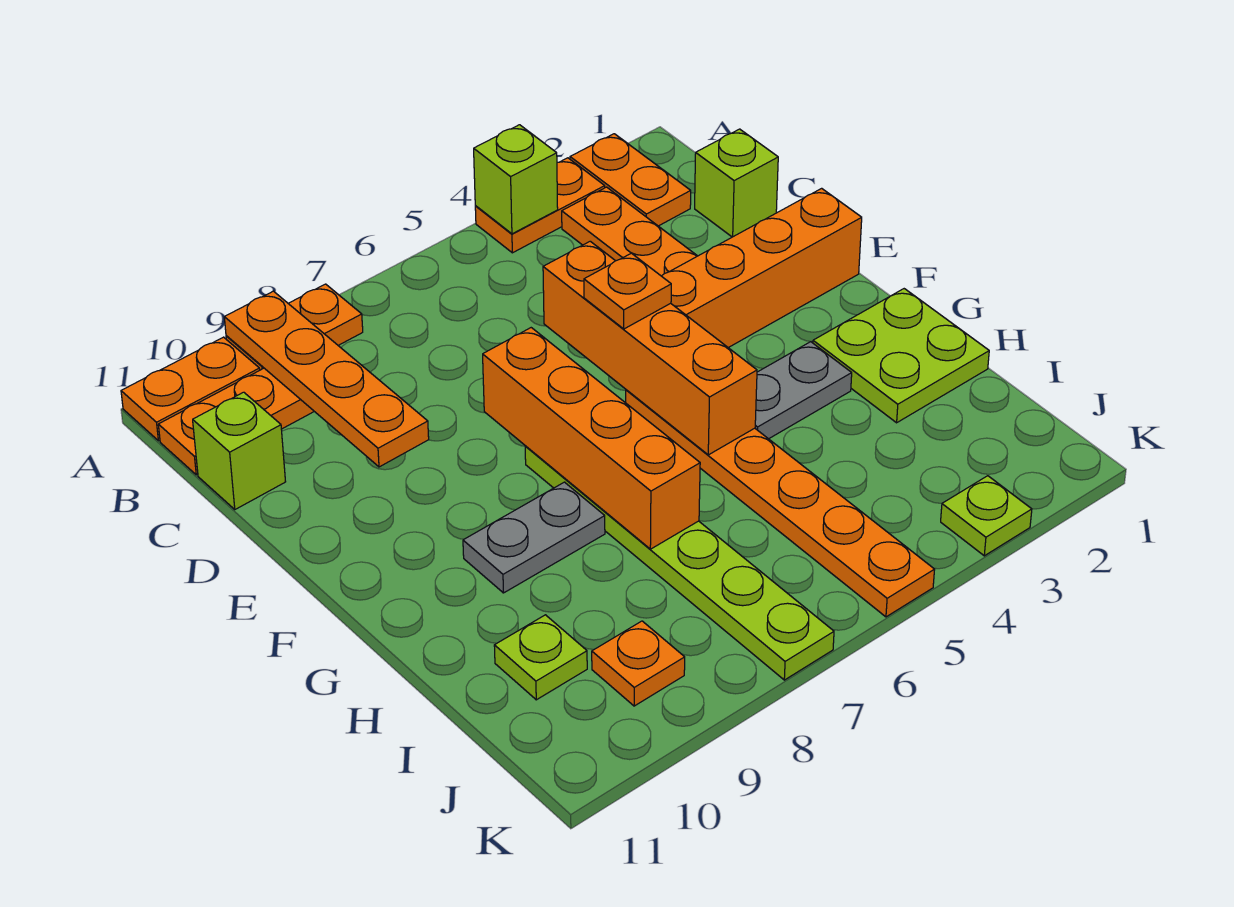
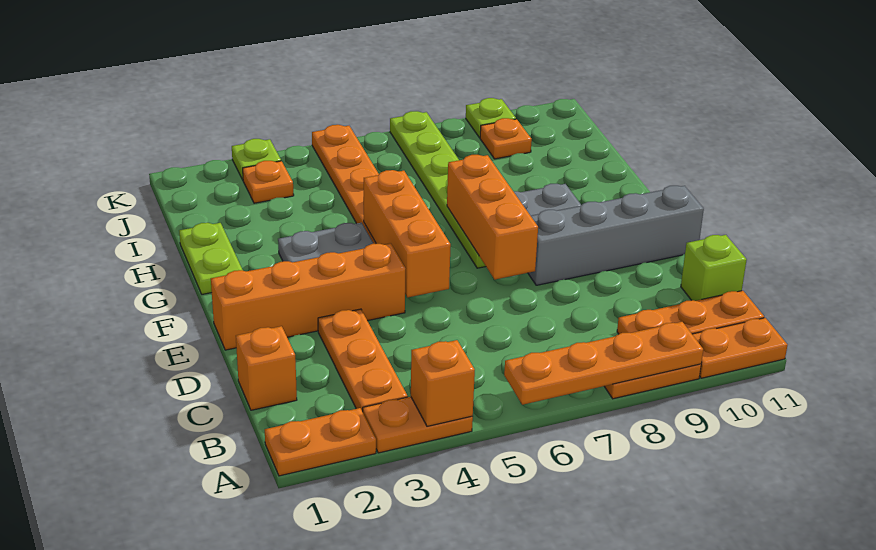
orange plate A2:B2 level 1 -> orange plate A1:A2 level 1
lime brick A4 level 2 -> orange brick A4 level 2
orange plate A9:D9 level 2 -> orange plate A6:A9 level 2
lime brick C1 level 1 -> orange brick C1 level 1
orange brick D5:G5 level 2 -> orange brick E5:G5 level 2
orange plate E5 level 3 -> orange plate J3 level 1
orange brick E7:H7 level 2 -> orange brick E7:G7 level 2
none -> grey brick E8:E11 level 1
lime plate G1:H2 level 1 -> lime plate G1:H1 level 1
lime plate I10 level 1 -> lime plate K9 level 1

